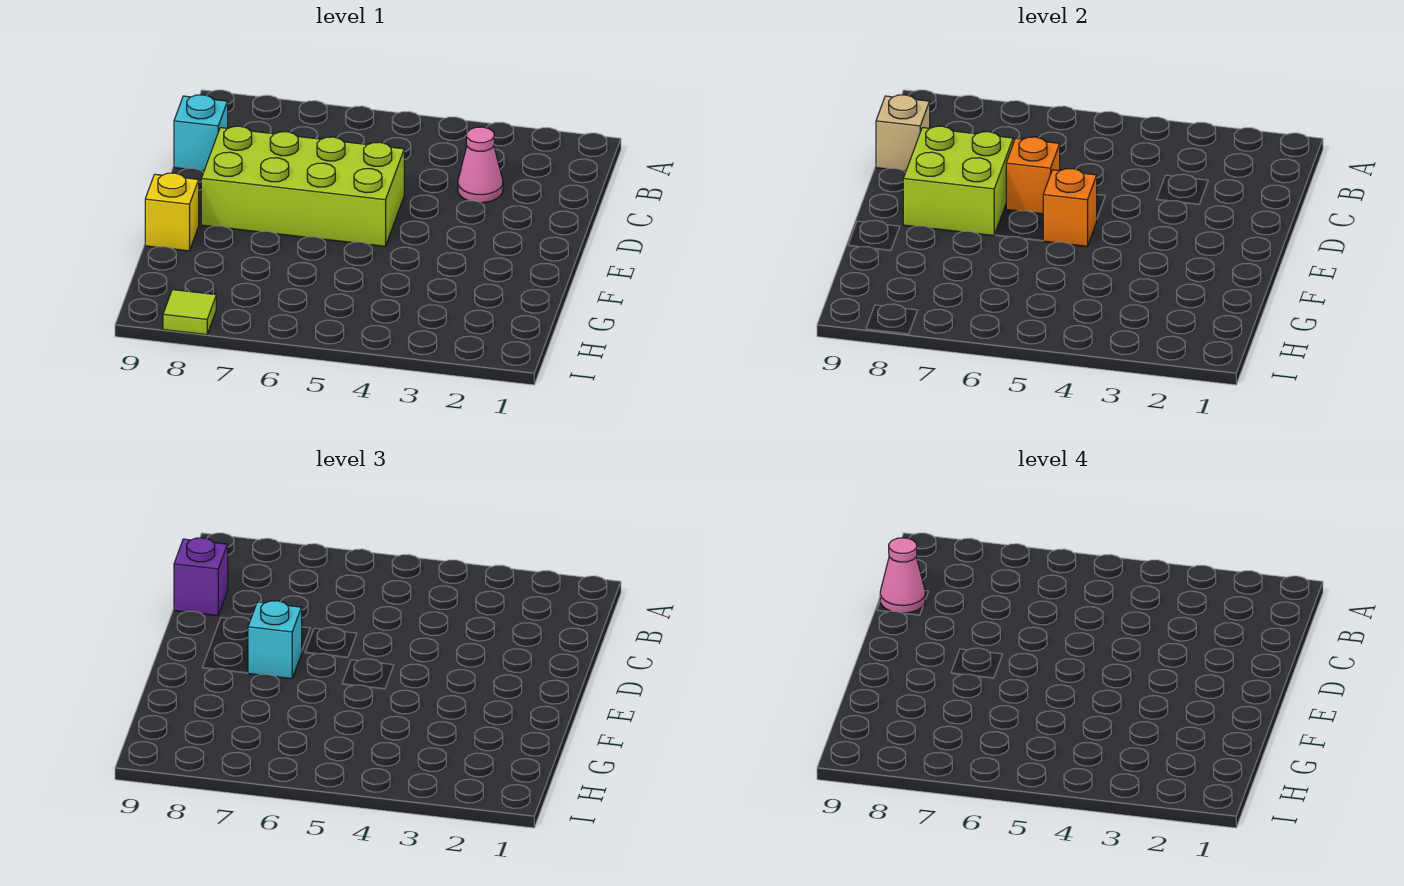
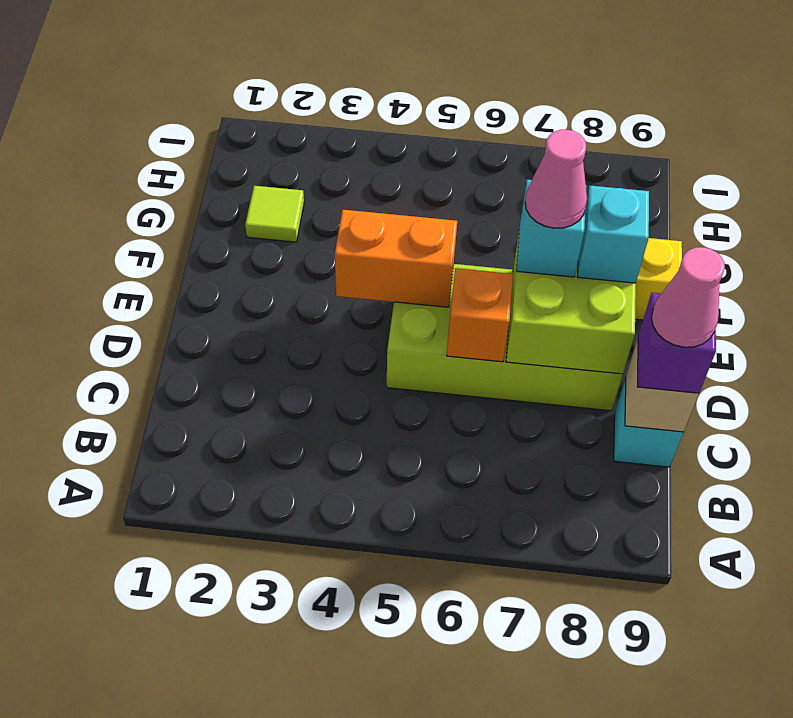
pink cone C3 level 1 -> pink cone E7 level 4
orange brick E5 level 2 -> orange brick E4:E5 level 2
none -> cyan brick E8 level 3
lime tile I8 level 1 -> lime tile G2 level 1

